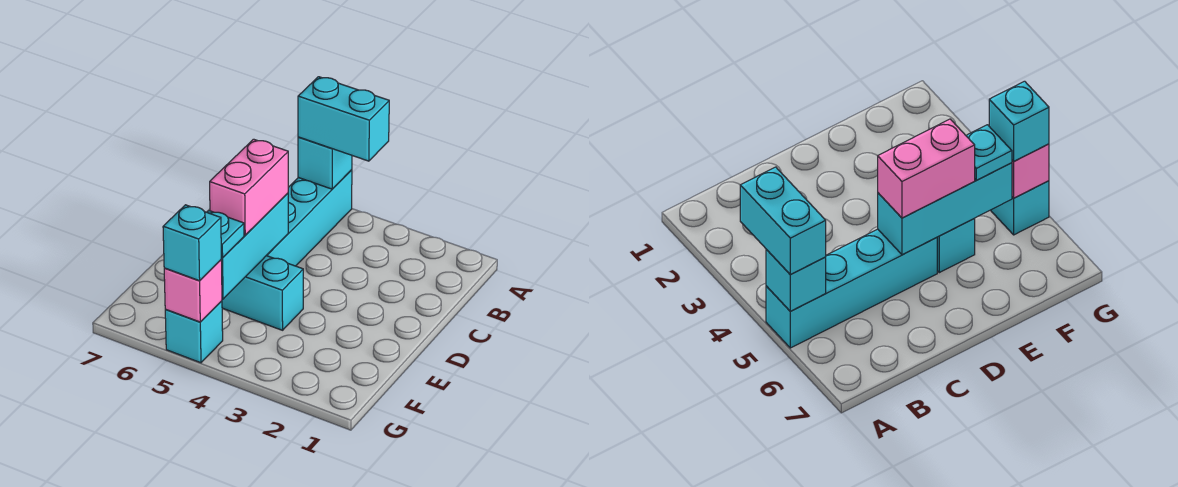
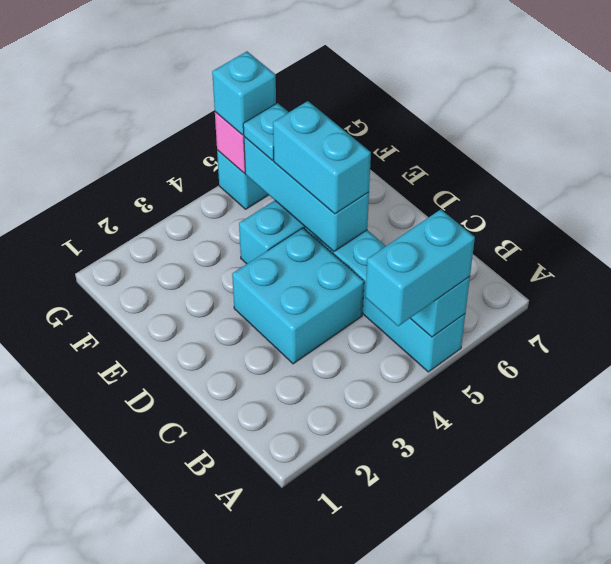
none -> cyan brick C3:D4 level 1
pink brick D5:E5 level 3 -> cyan brick D5:E5 level 3

